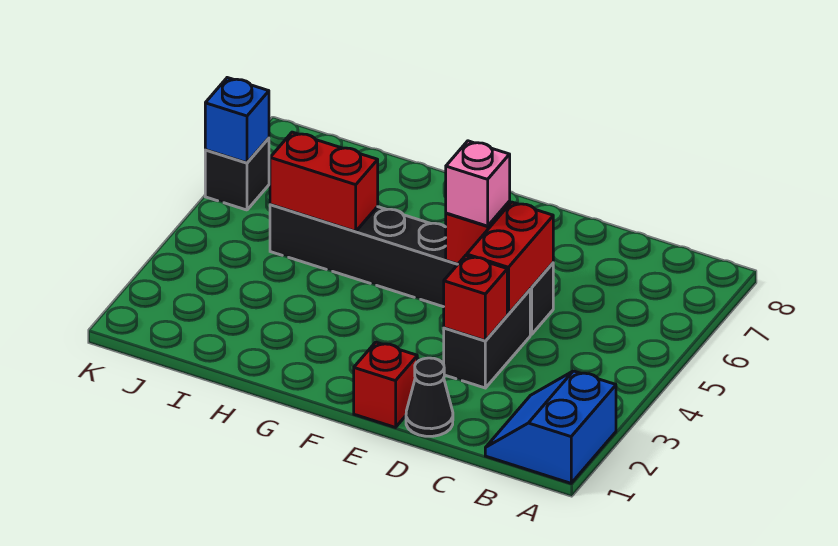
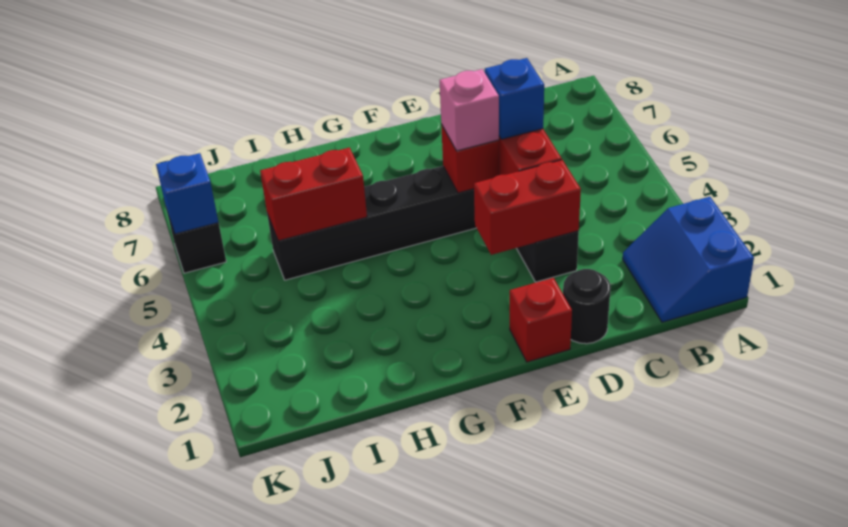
black cone D1 level 1 -> black round brick D1 level 1
red brick D3 level 2 -> red brick D3:E3 level 2
none -> blue brick D5 level 3

